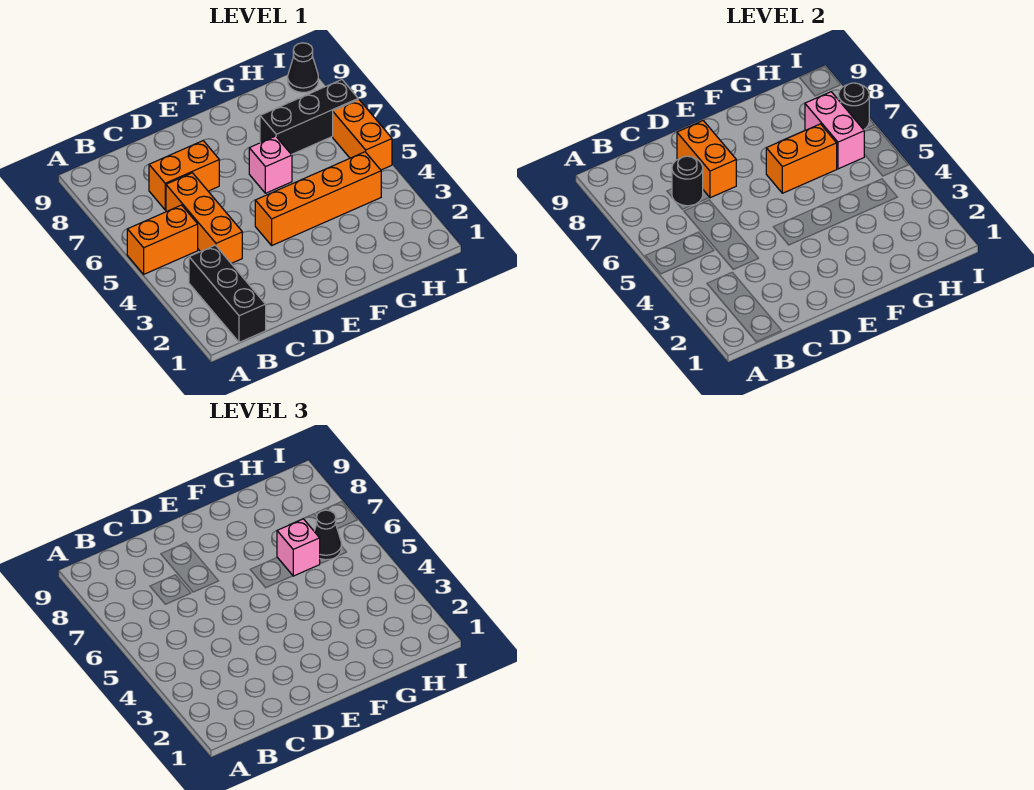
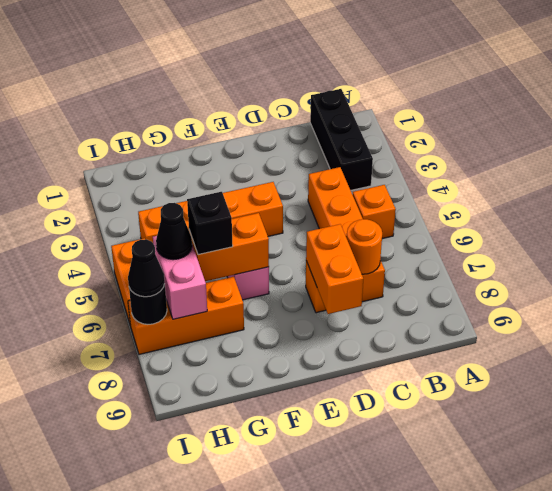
orange brick A5:B5 level 1 -> orange brick B5 level 1
black round brick C7 level 2 -> orange round brick C7 level 2
pink brick G6 level 3 -> black brick G6 level 3
black brick G7:I7 level 1 -> orange brick G7:I7 level 1
black cone I9 level 1 -> black cone I7 level 3

